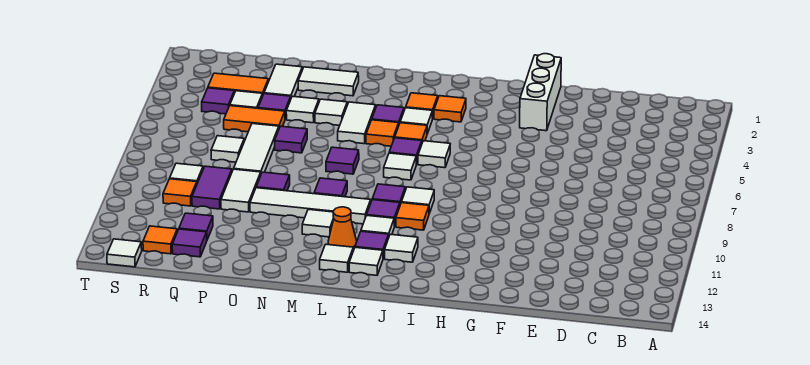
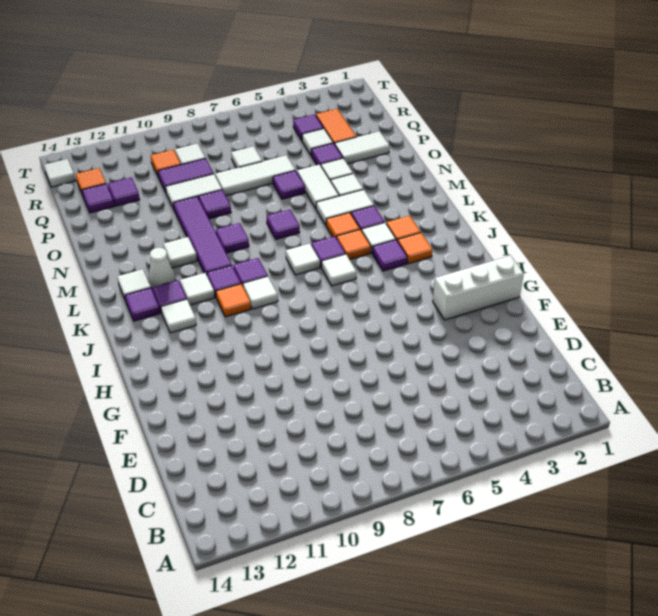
none -> purple tile J4 level 1
white tile K13 level 1 -> purple tile K13 level 1
white tile L10:O10 level 1 -> purple tile L10:O10 level 1
orange cone L12 level 1 -> white cone L12 level 1
white tile N2:O2 level 1 -> white tile N5:O5 level 1
orange tile P5:Q5 level 1 -> none

